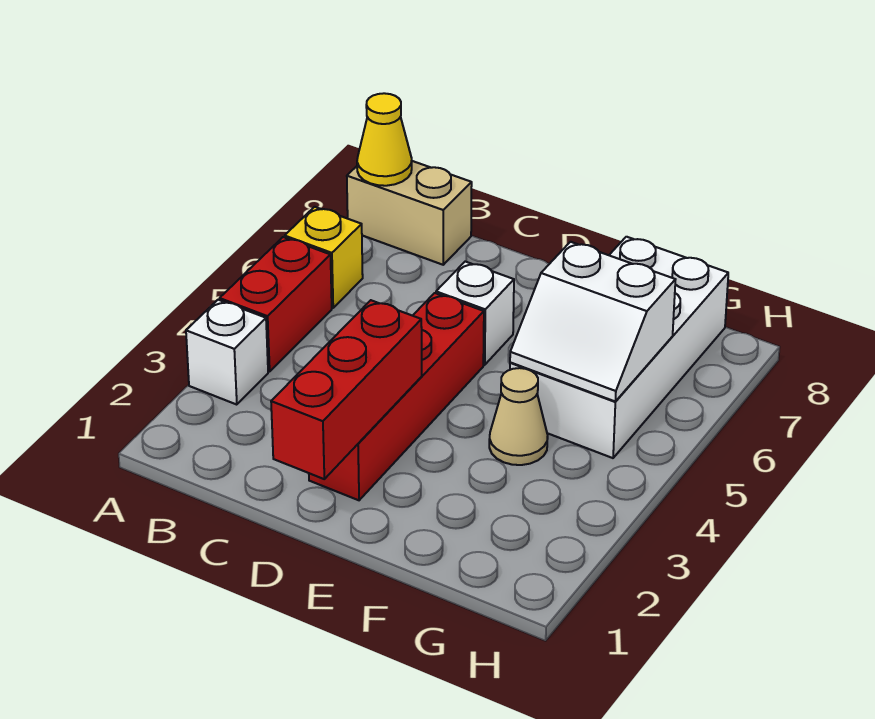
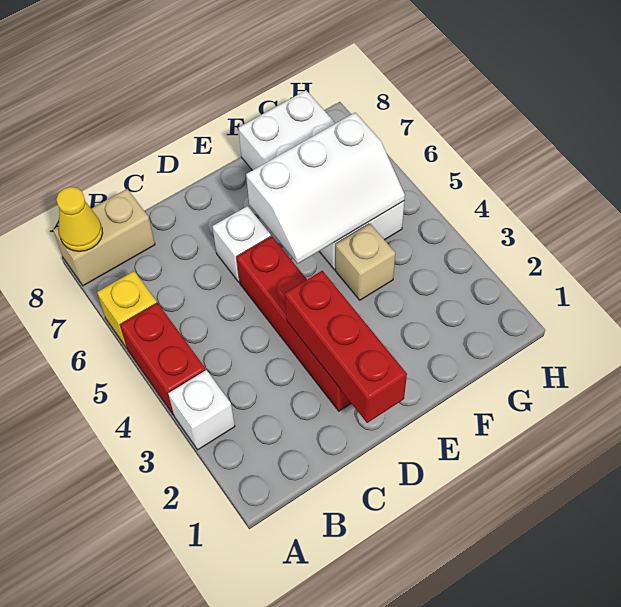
tan cone F4 level 1 -> tan brick F4 level 1
white slope F5:G6 level 2 top 6 -> white slope E5:G6 level 2 top 6

